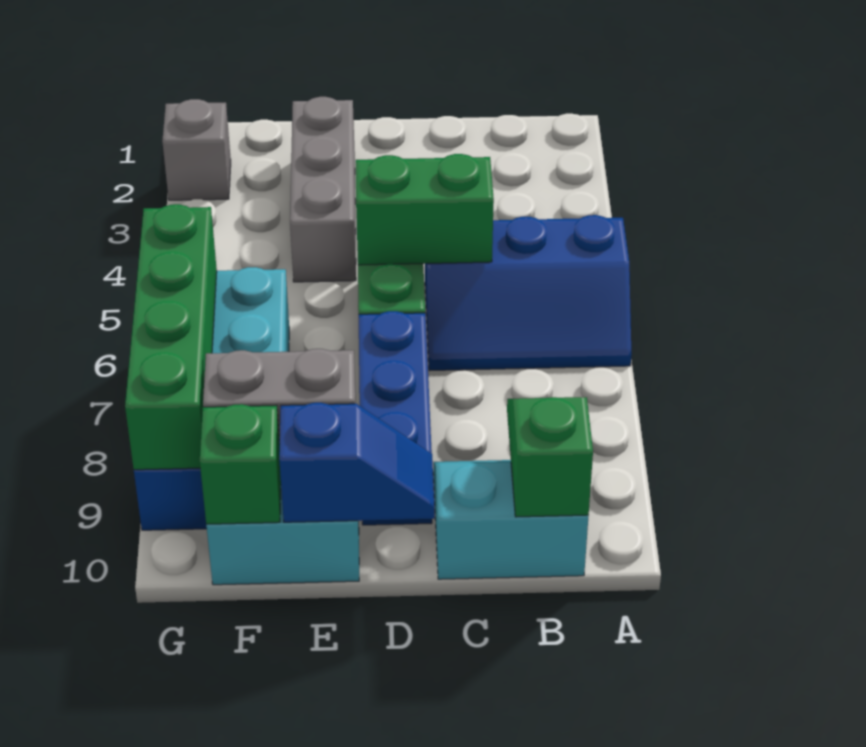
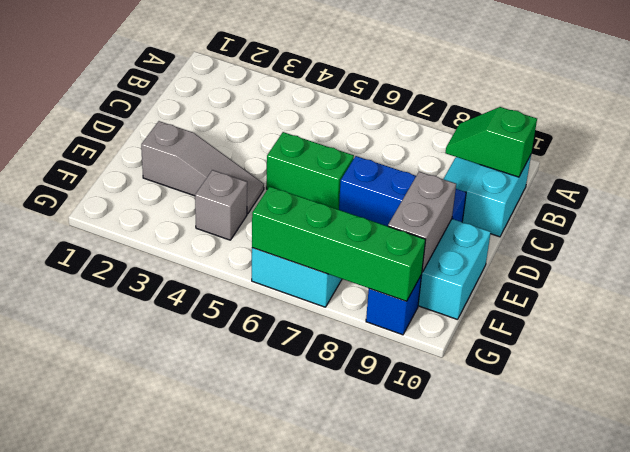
blue slope A5:C6 level 1 top 5 -> none
green brick C5:D5 level 2 -> none
blue slope D10:E10 level 2 top E -> none
grey brick E2:E4 level 1 -> grey slope E2:E4 level 1 top 2
green brick F10 level 2 -> none
grey brick G2 level 1 -> grey brick F4 level 1

